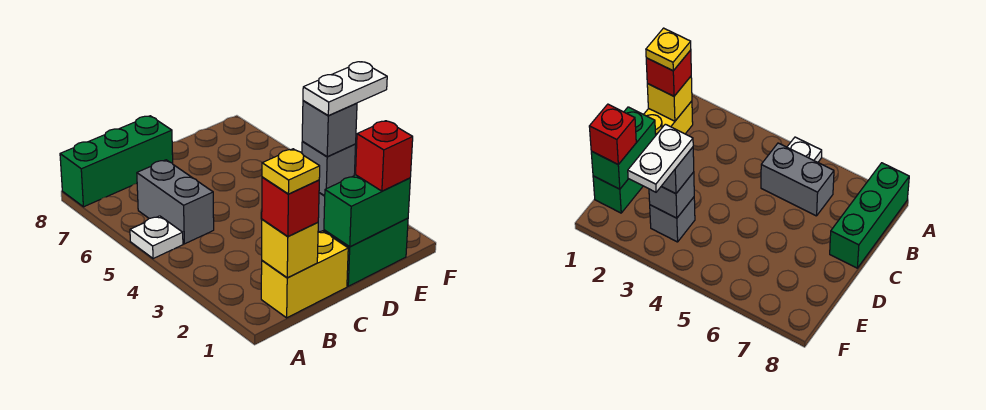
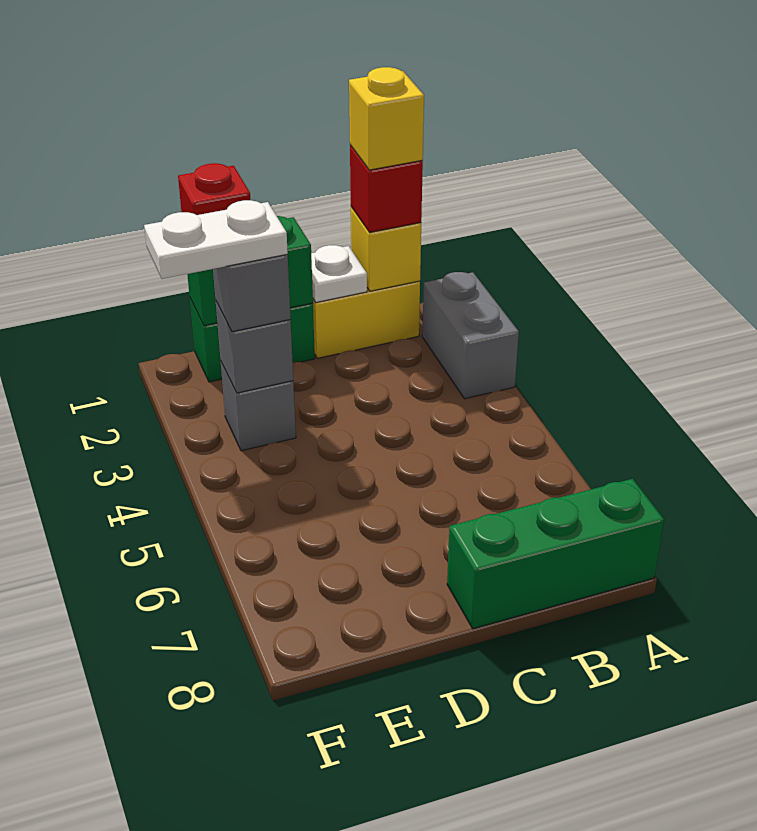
white plate A5 level 1 -> white plate C1 level 2
yellow plate B1 level 4 -> yellow brick B1 level 4
grey brick B5:B6 level 1 -> grey brick A2:A3 level 1

